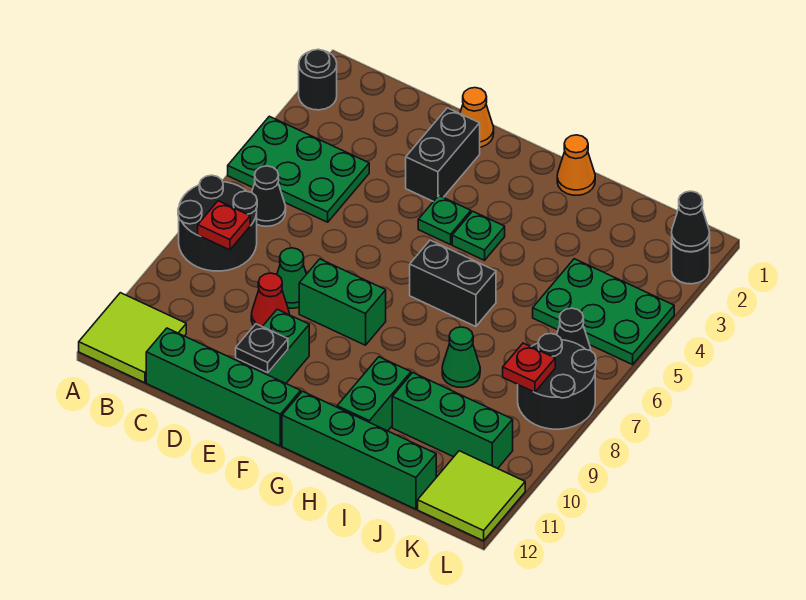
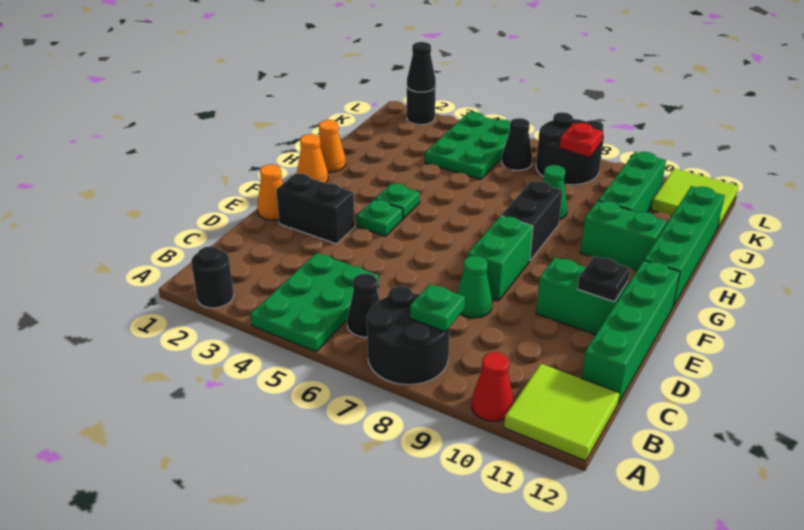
red plate B8 level 2 -> green plate B8 level 2
red cone D9 level 1 -> red cone A10 level 1
none -> orange cone G1 level 1
black brick G6:H6 level 1 -> black brick G8:H8 level 1

